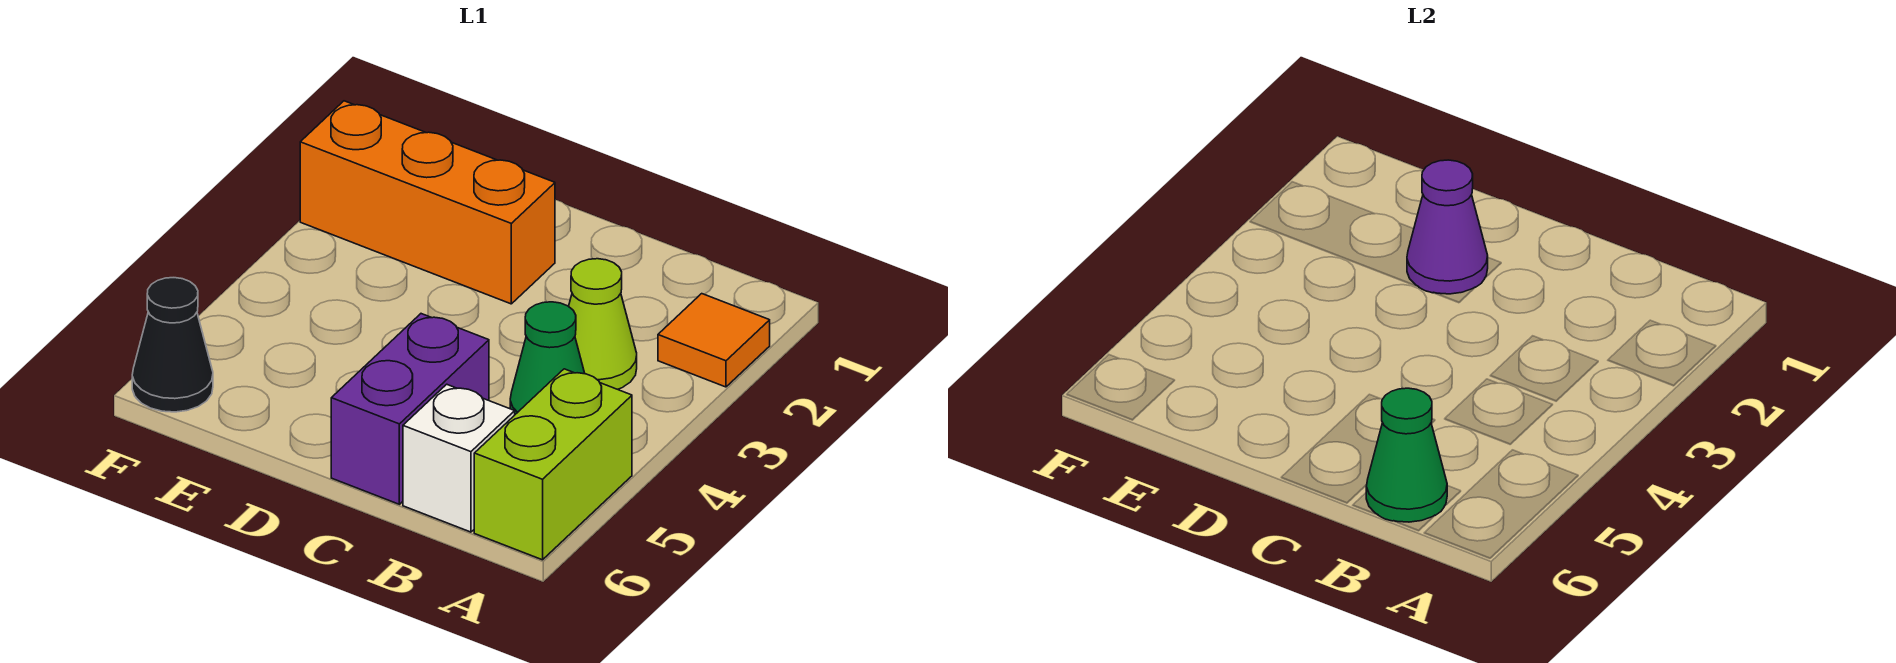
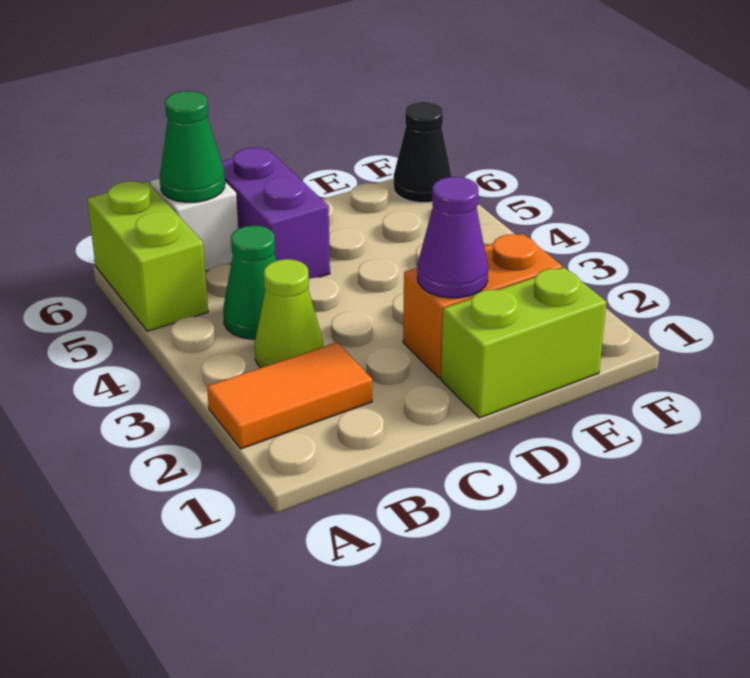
orange tile A2 level 1 -> orange tile A2:B2 level 1
none -> lime brick D1:E1 level 1
orange brick D2:F2 level 1 -> orange brick D2:E2 level 1

